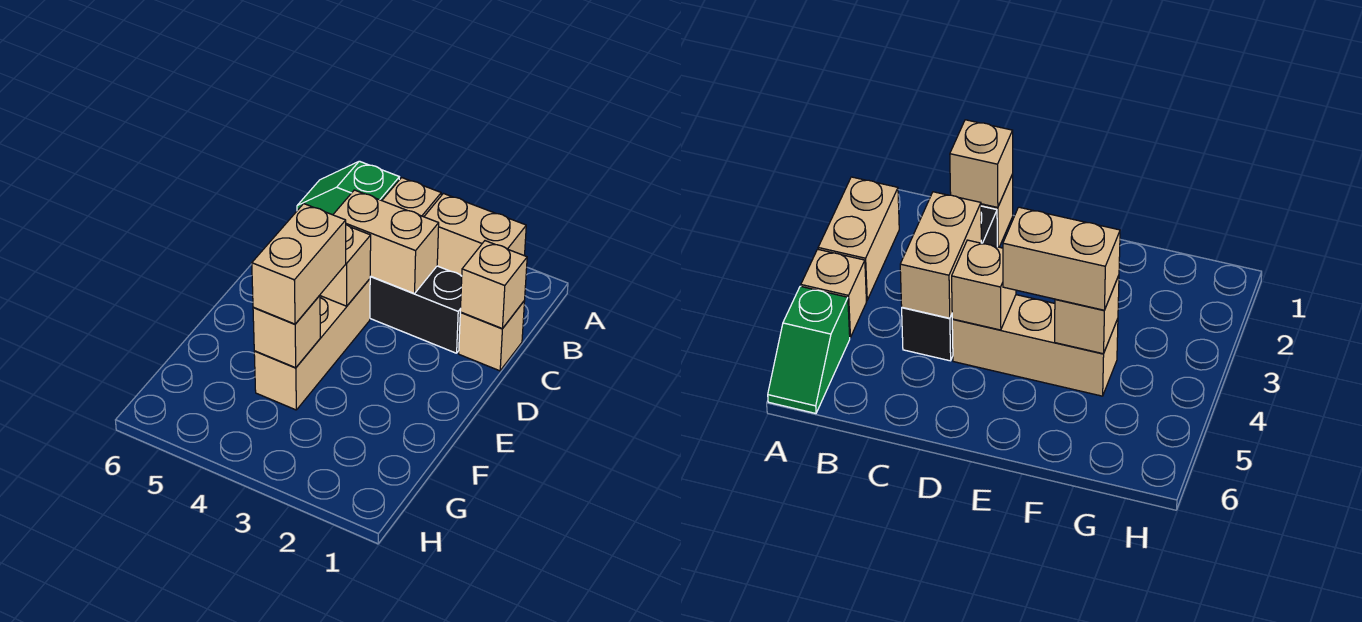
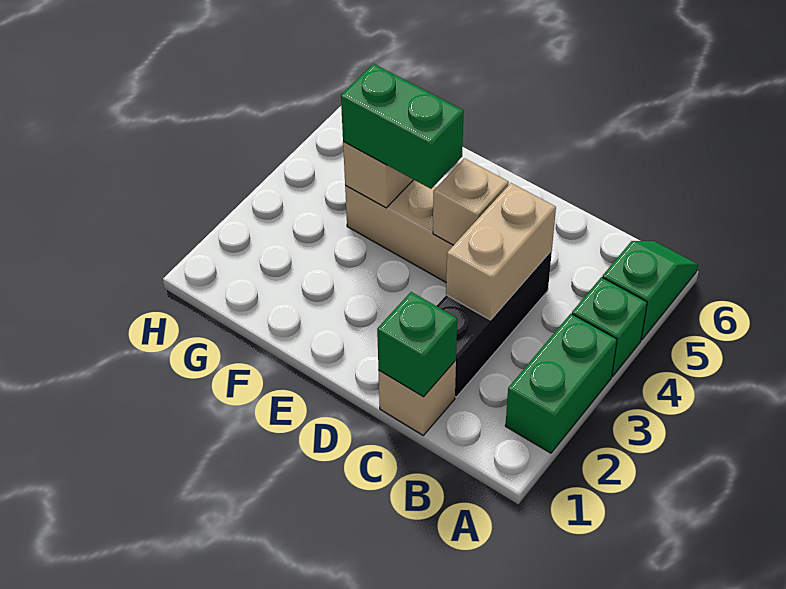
tan brick A2:A3 level 1 -> green brick A2:A3 level 1
tan brick A4 level 1 -> green brick A4 level 1
tan brick C1 level 2 -> green brick C1 level 2
tan brick E4:F4 level 3 -> green brick E4:F4 level 3

